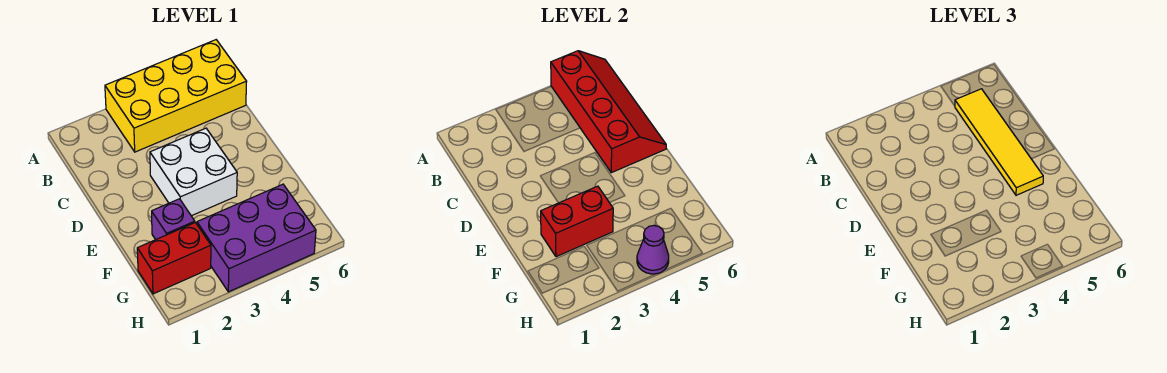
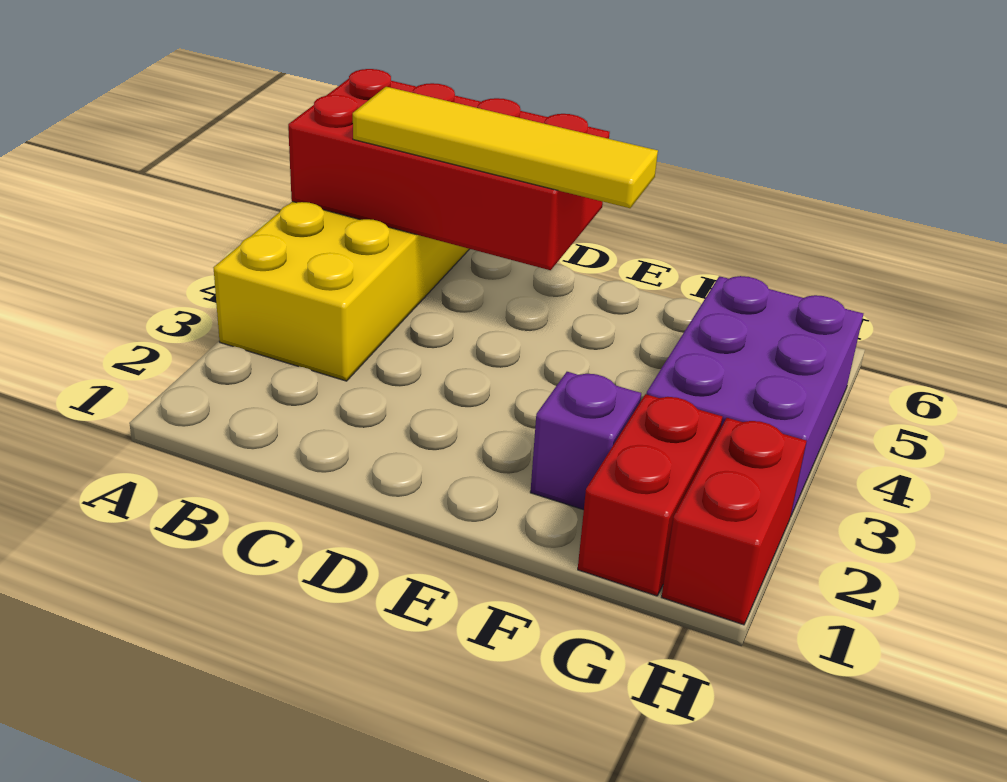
red slope A5:D6 level 2 top 5 -> red brick A5:D6 level 2
white brick D3:E4 level 1 -> none
red brick F2:F3 level 2 -> red brick H1:H2 level 1
purple cone H4 level 2 -> none

